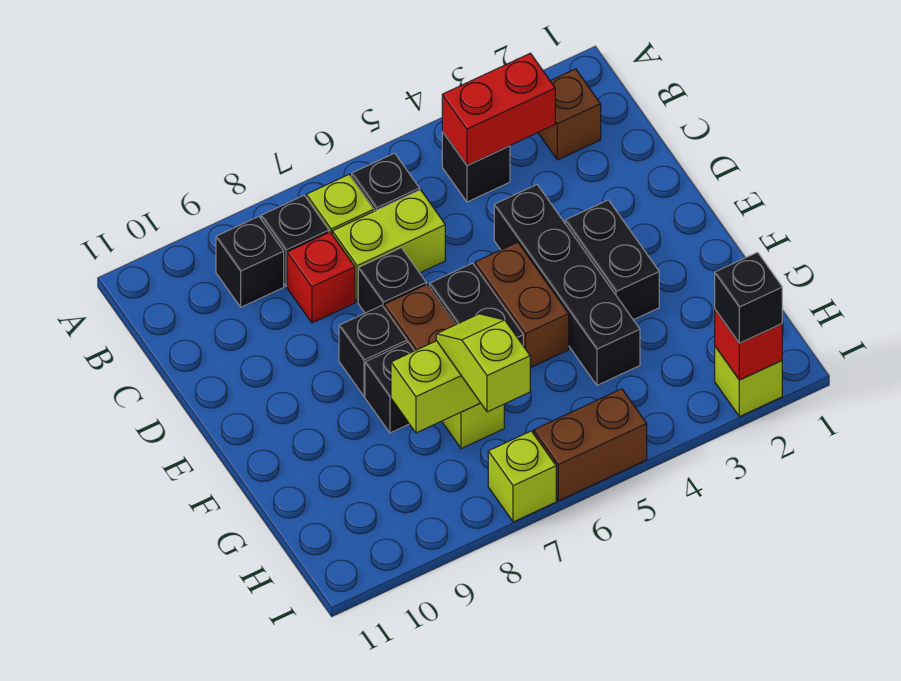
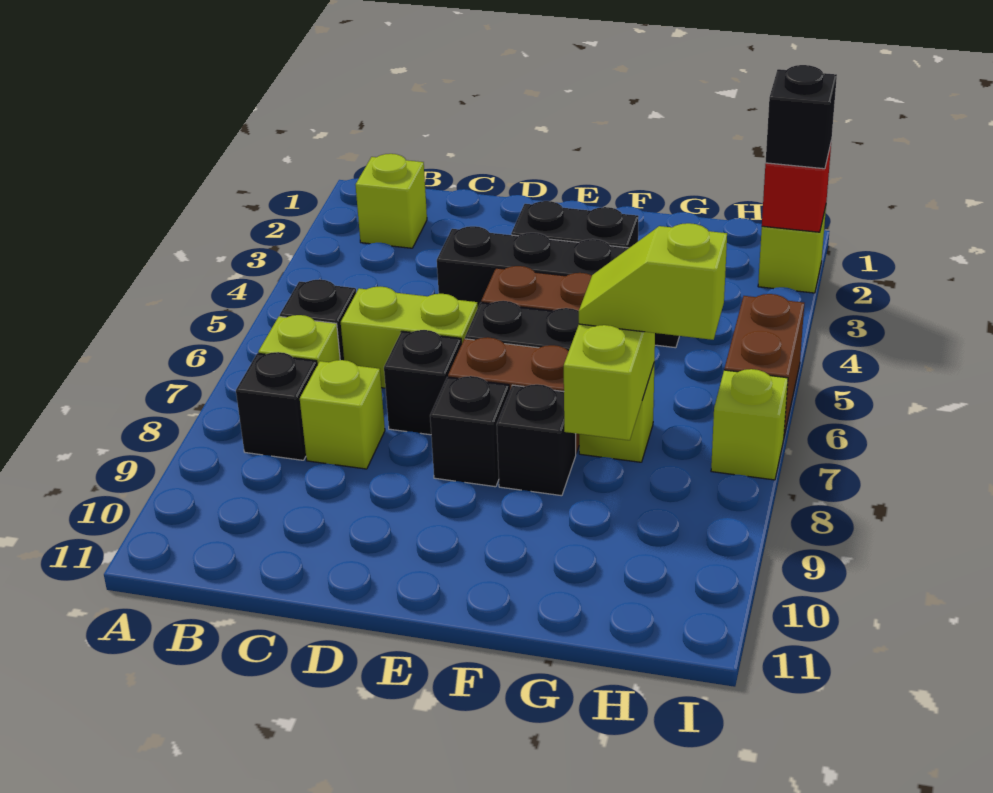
brown brick B2 level 1 -> lime brick B2 level 1
red brick B3:B4 level 2 -> none
black brick B4 level 1 -> none
black brick B9 level 1 -> none
lime brick C6:C7 level 1 -> lime brick C6:D6 level 1
red brick C8 level 1 -> lime brick C8 level 1

